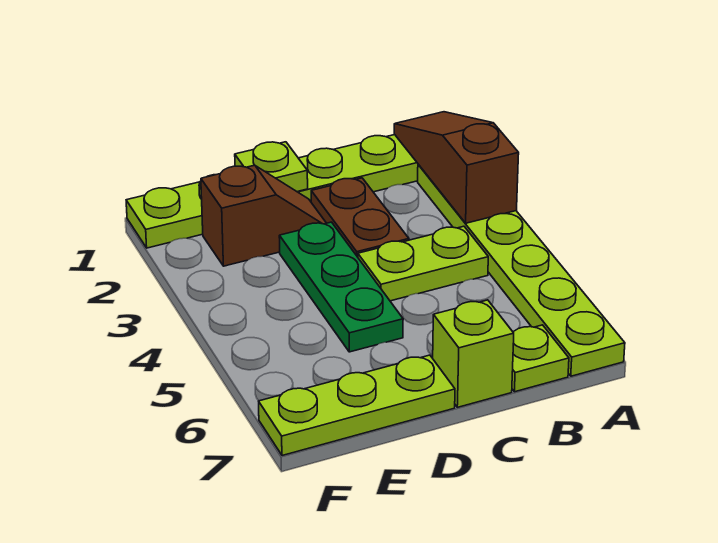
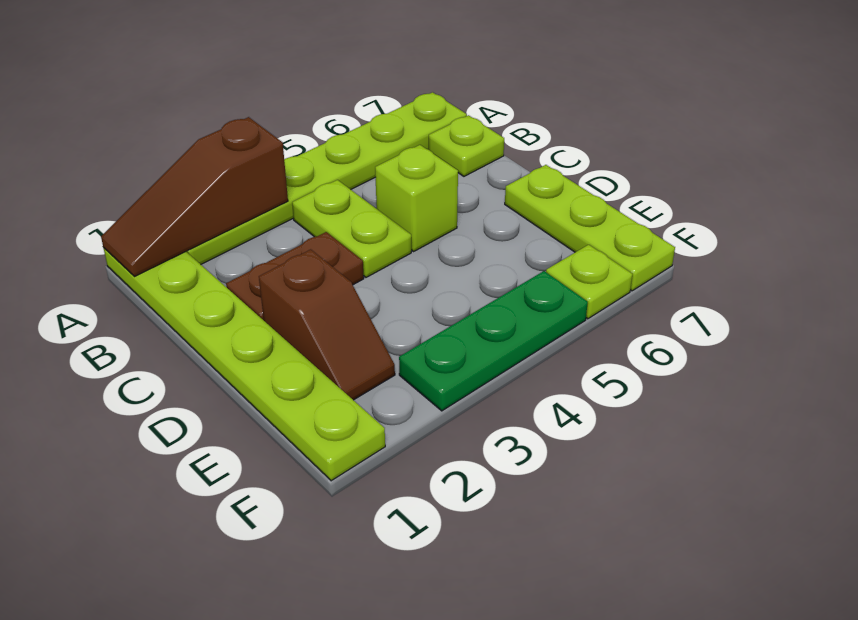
lime brick C7 level 1 -> lime brick C5 level 1
lime plate D1 level 2 -> lime plate F6 level 1
brown slope D2:E2 level 1 top E -> brown slope D2:E2 level 1 top D
green plate D3:D5 level 1 -> green plate F3:F5 level 1

